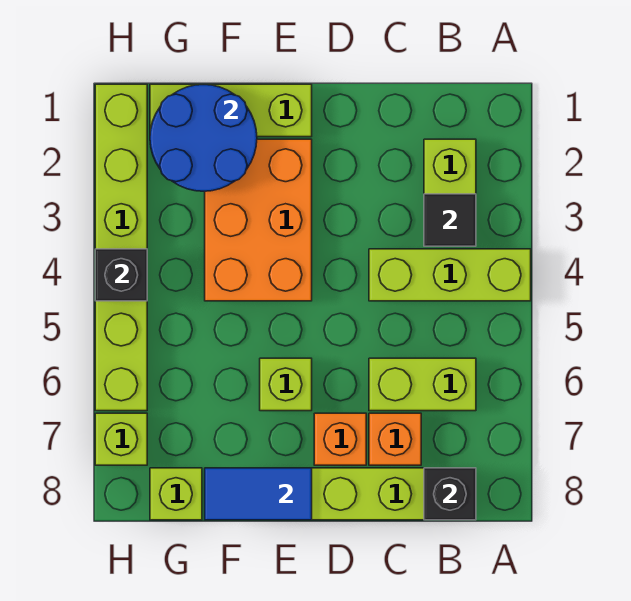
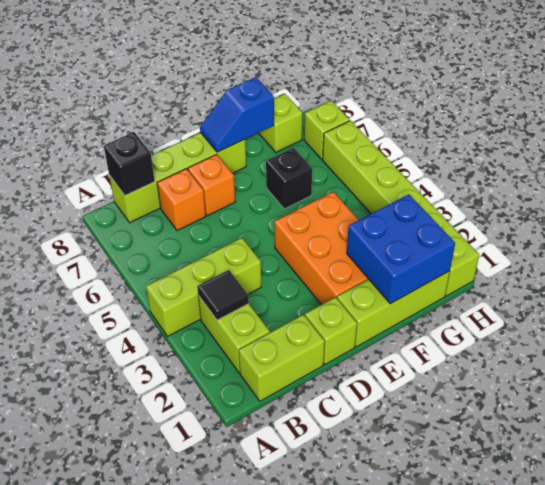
lime brick B6:C6 level 1 -> lime brick B1:C1 level 1
lime brick E6 level 1 -> lime brick D1 level 1
blue tile E8:F8 level 2 -> blue slope E8:F8 level 2 top F
blue round brick F1:G2 level 2 -> blue brick F1:G2 level 2
black brick H4 level 2 -> black brick F6 level 1

